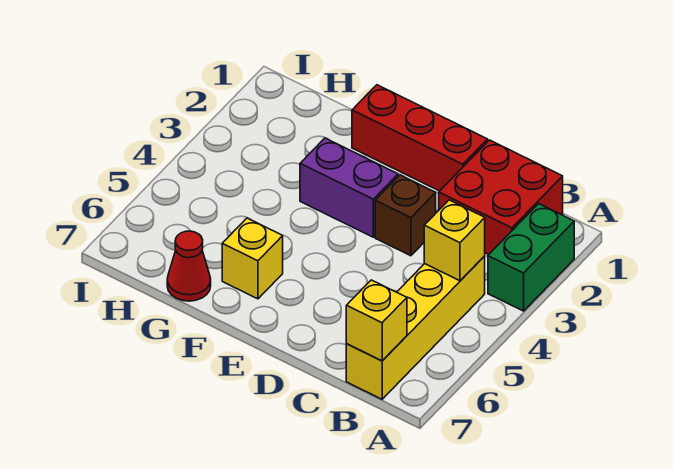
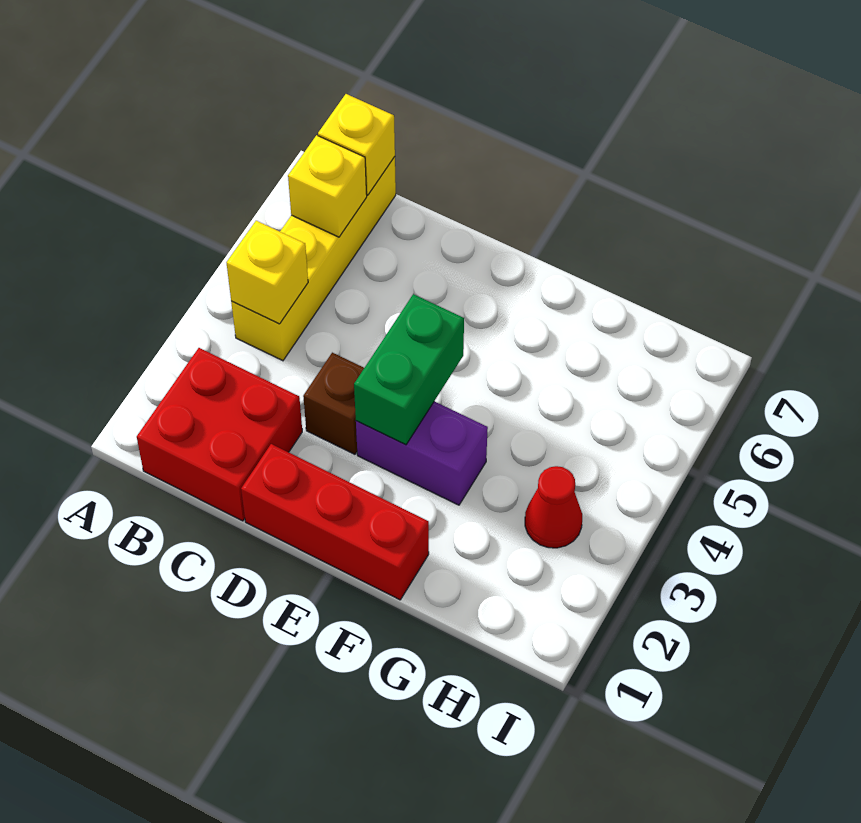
green brick A2:A3 level 1 -> green brick E3:E4 level 2
yellow brick F6 level 1 -> yellow brick B6 level 2
red cone G7 level 1 -> red cone H3 level 1

